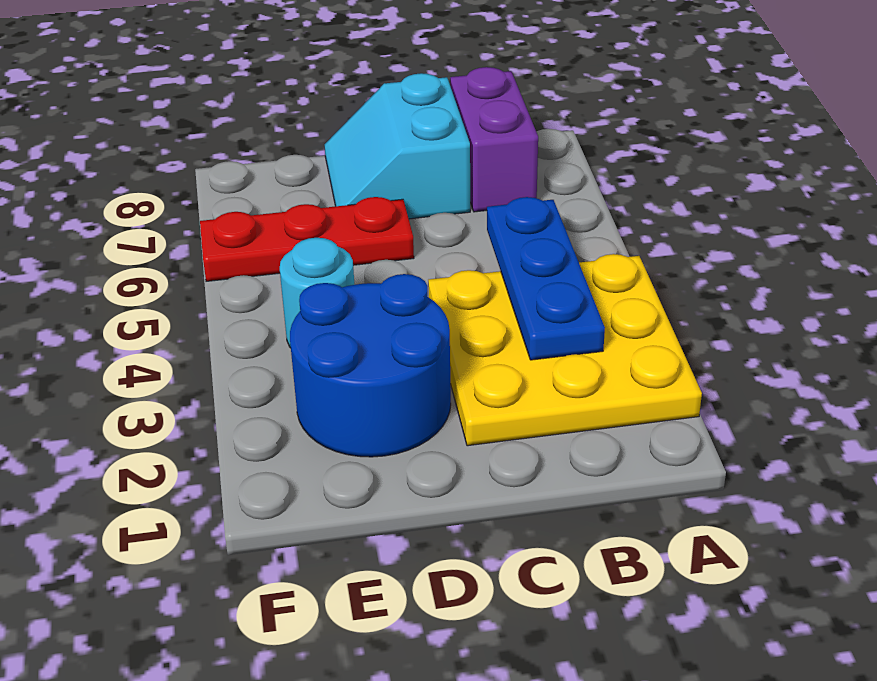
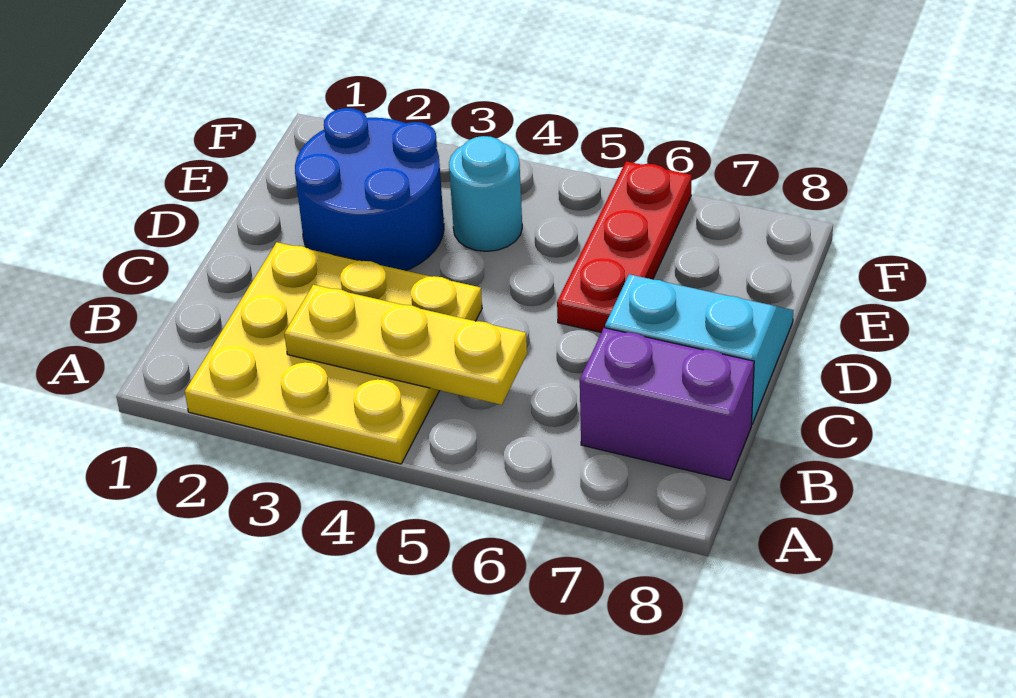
blue plate B3:B5 level 2 -> yellow plate B3:B5 level 2

